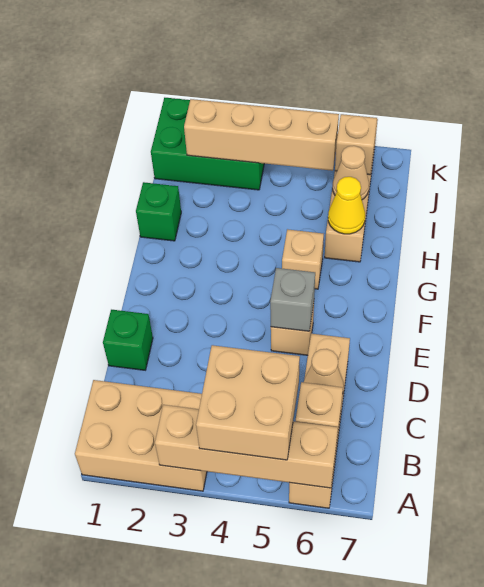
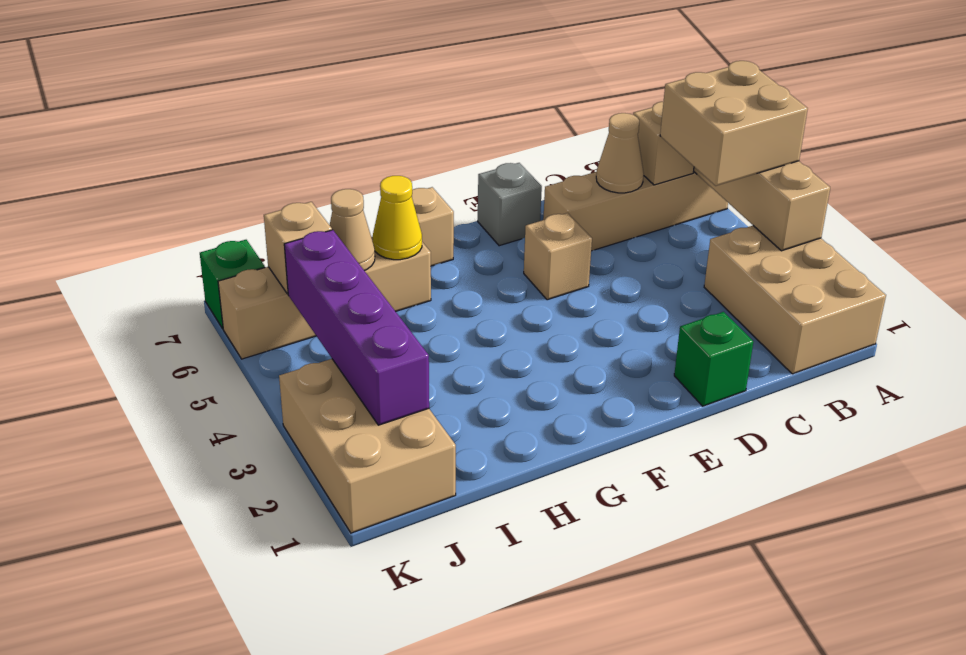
grey brick E5 level 2 -> grey brick E7 level 1
tan brick G5 level 1 -> tan brick G7 level 1
green brick H1 level 1 -> green brick K7 level 1
green brick J1:K3 level 1 -> tan brick J1:K3 level 1
tan brick J2:J5 level 2 -> purple brick J2:J5 level 2

